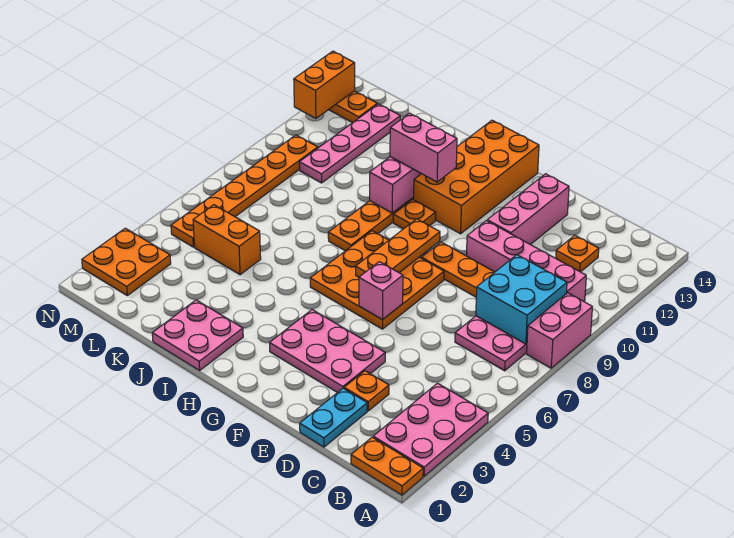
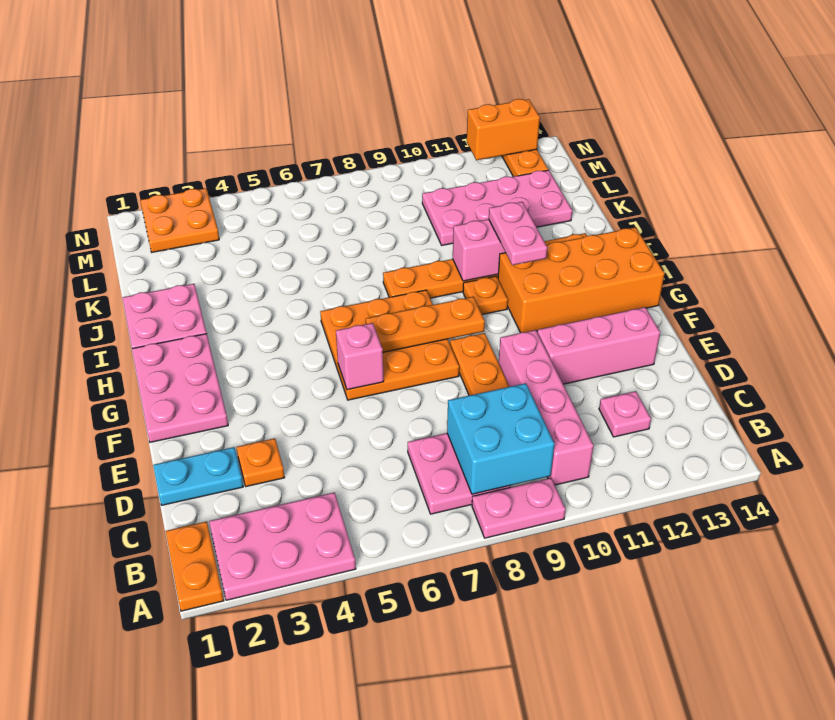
pink brick A8:A9 level 1 -> pink plate A8:A9 level 1
orange plate C12 level 1 -> pink plate C12 level 1
pink plate E3:G4 level 1 -> pink plate F1:H2 level 1
pink brick H11:I11 level 3 -> pink plate H11:I11 level 3
orange brick K5:L5 level 1 -> none
pink plate L10:L13 level 1 -> pink plate K10:L13 level 1
orange plate M5:M10 level 1 -> none

